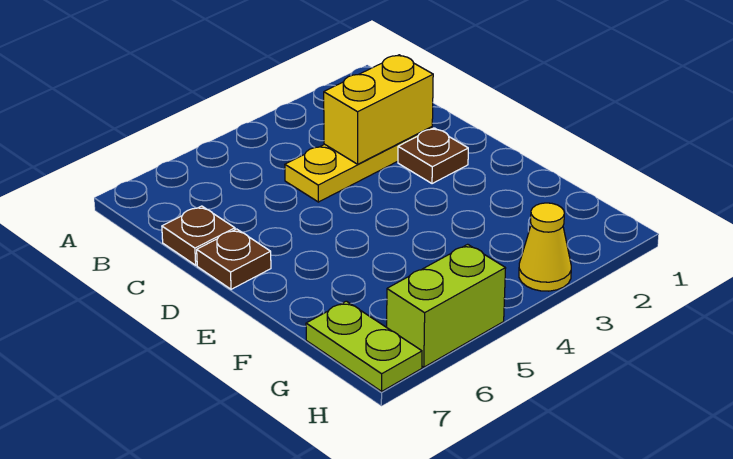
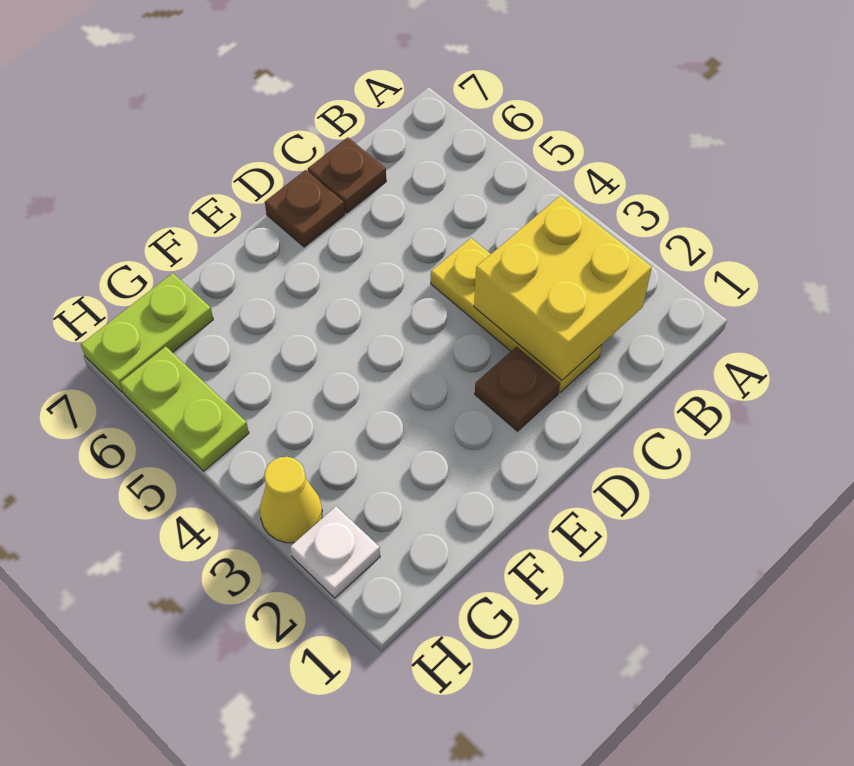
yellow brick C2:C3 level 2 -> yellow brick B2:C3 level 2
none -> white plate H2 level 1
lime brick H5:H6 level 1 -> lime plate H5:H6 level 1

